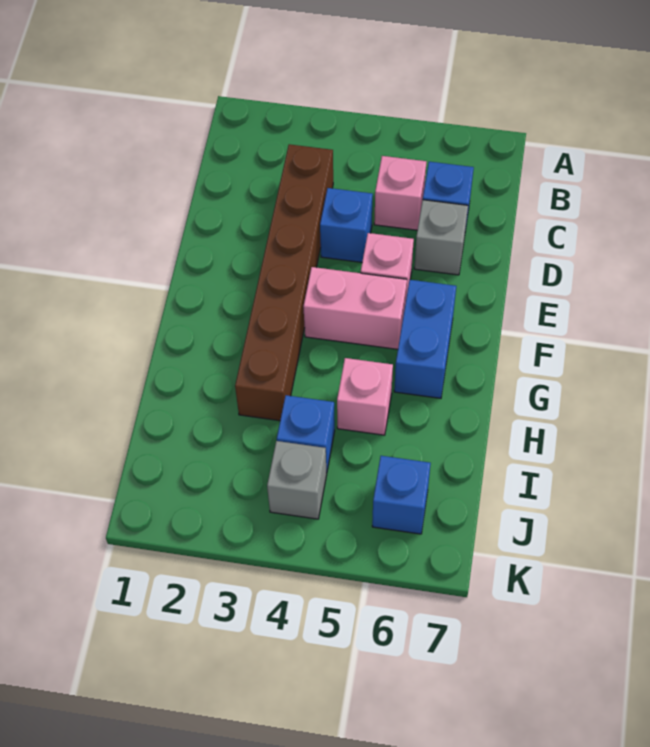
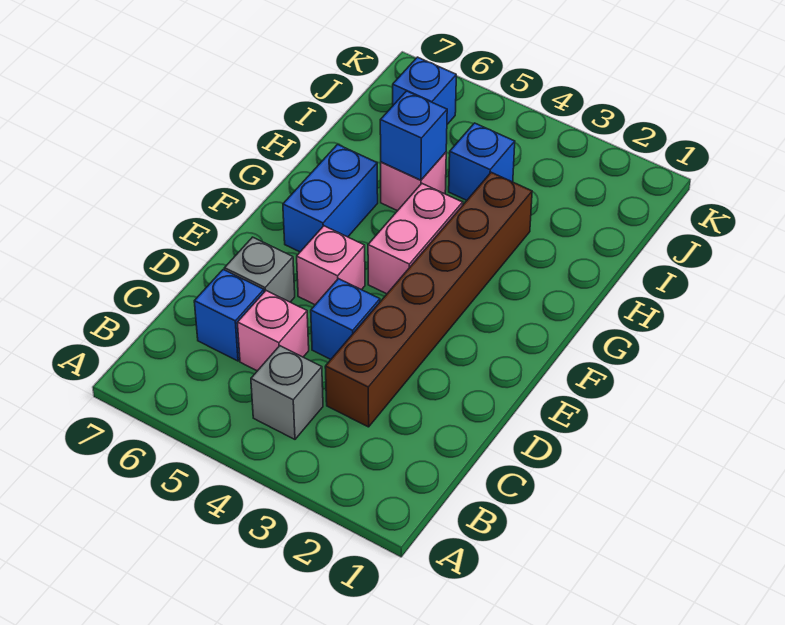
pink brick F4:F5 level 1 -> pink brick F4:G4 level 1
none -> blue brick H5 level 2
grey brick J4 level 1 -> grey brick B4 level 1

